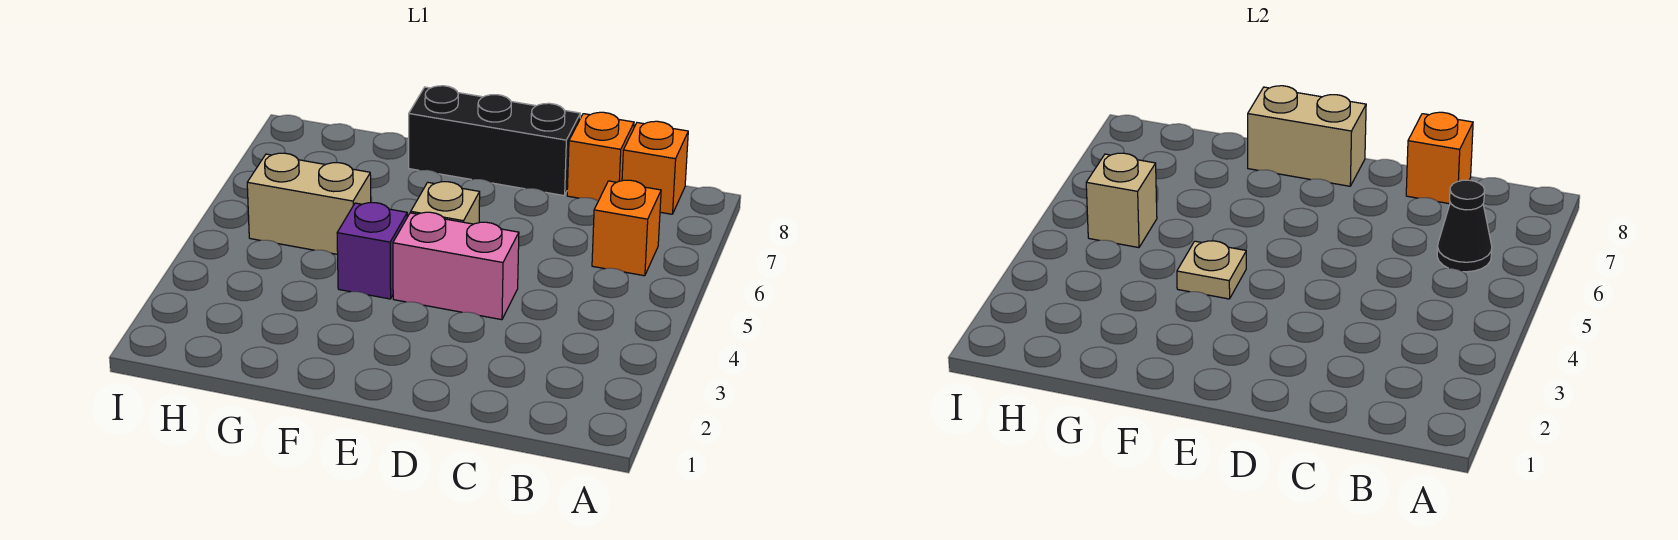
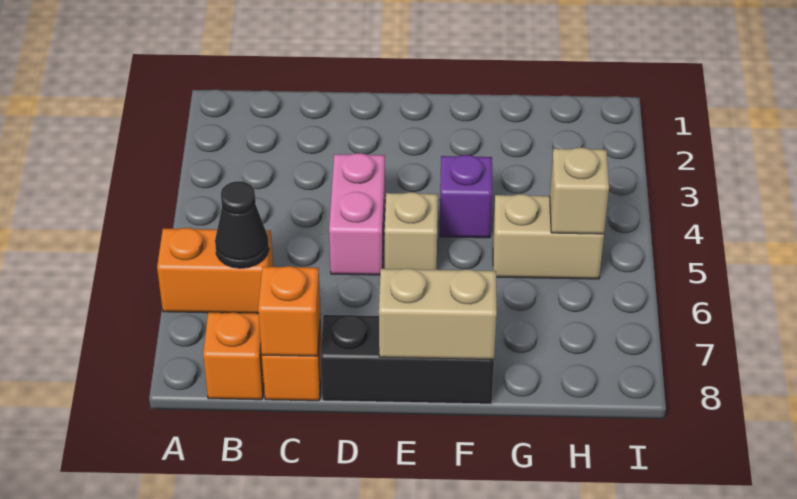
orange brick B6 level 1 -> orange brick A6:B6 level 1
pink brick D4:E4 level 1 -> pink brick D4:D5 level 1
tan plate F4 level 2 -> none

